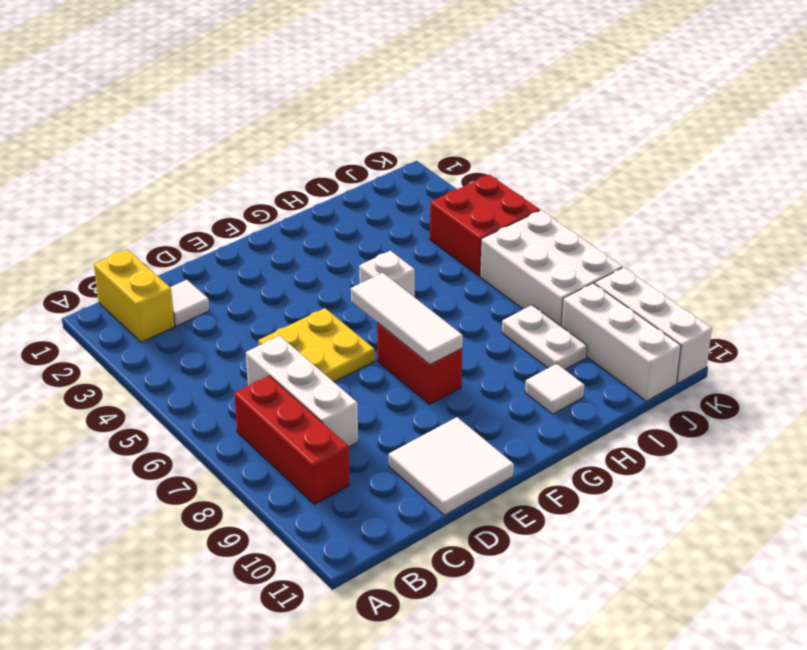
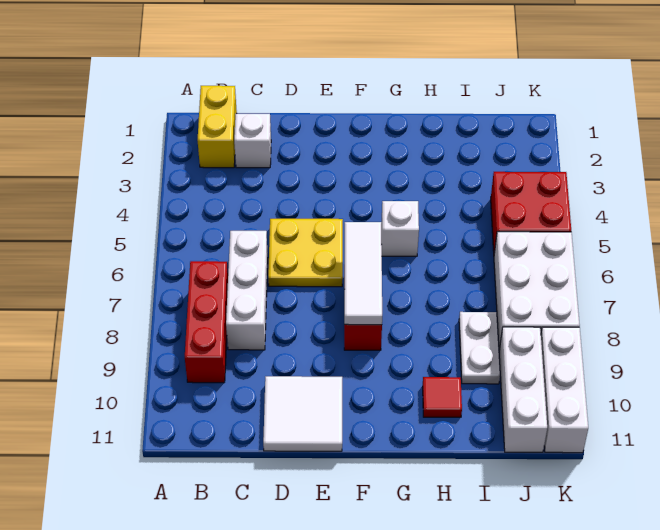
white tile C2 level 1 -> white brick C2 level 1
white tile H10 level 1 -> red tile H10 level 1

